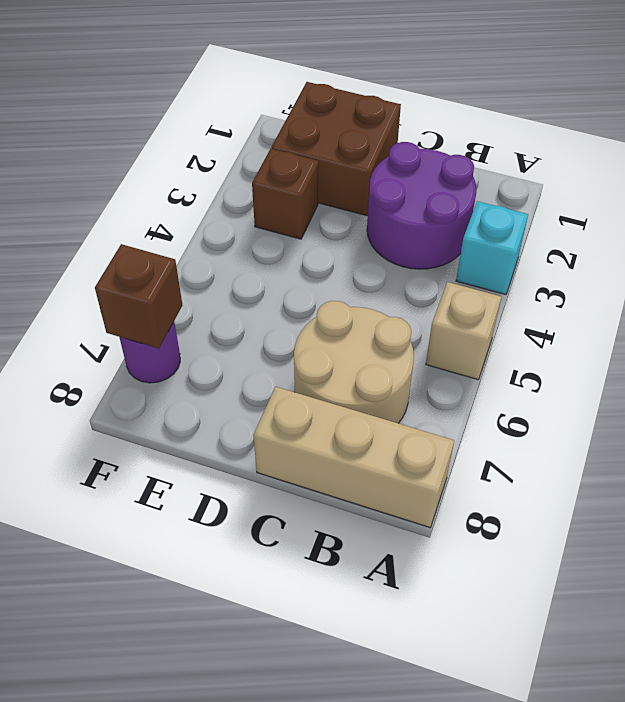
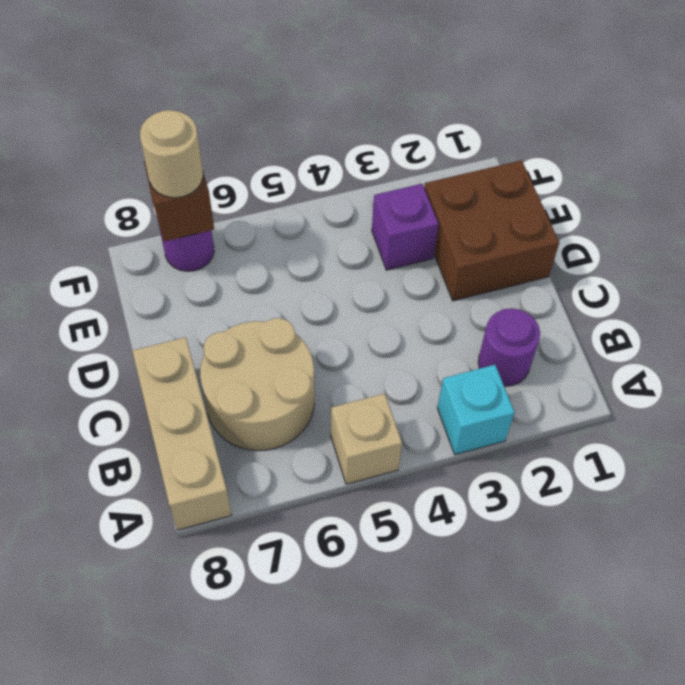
purple round brick B2:C3 level 1 -> purple round brick B2 level 1
brown brick E3 level 1 -> purple brick E3 level 1
none -> tan round brick F7 level 3

